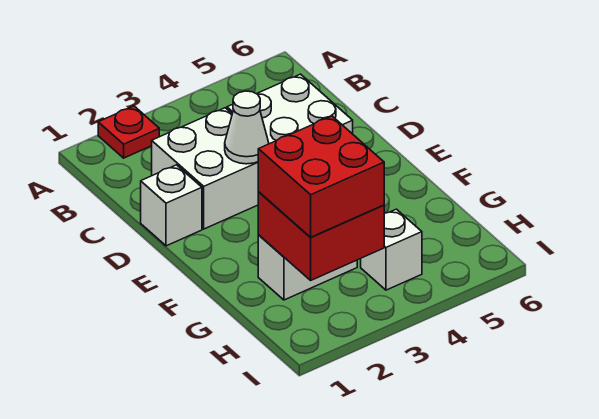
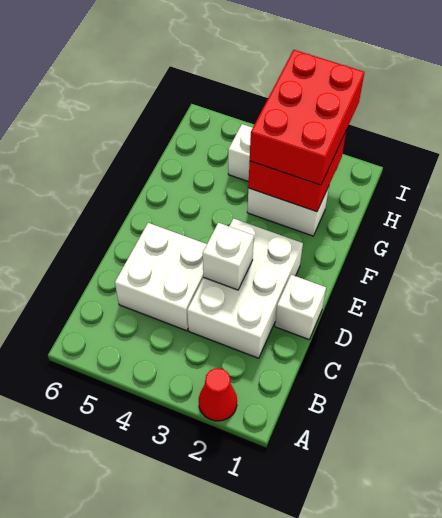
red plate A2 level 1 -> red cone A2 level 1
white brick C2:D3 level 1 -> white brick C2:E3 level 1
white cone D3 level 2 -> white brick D3 level 2
red brick G2:H3 level 3 -> red brick G2:I3 level 3

